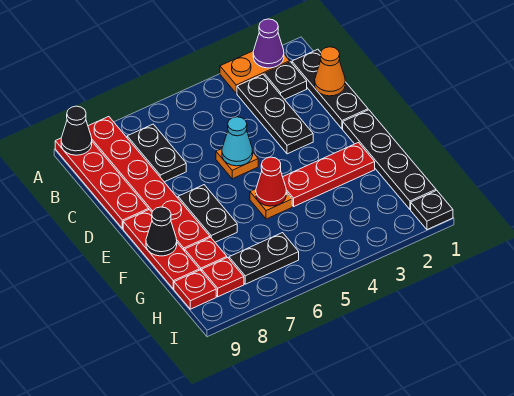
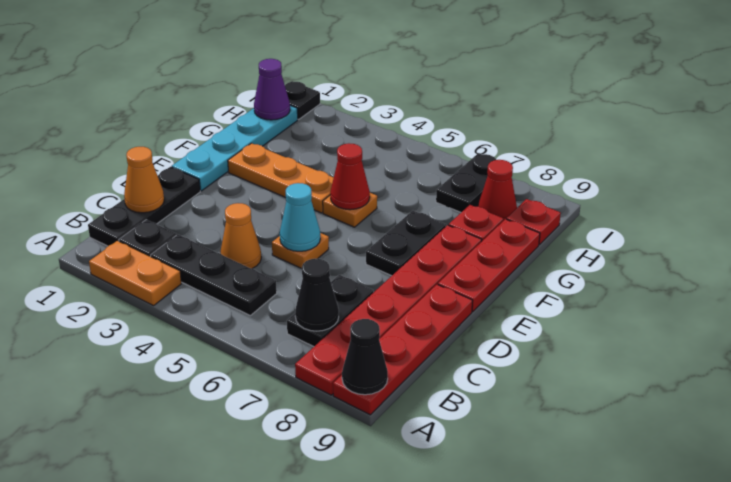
purple cone A2 level 2 -> purple cone H1 level 2
black plate B3:D3 level 1 -> black plate B3:B5 level 1
none -> orange cone C4 level 1
black plate E1:H1 level 1 -> cyan plate E1:H1 level 1
red plate F2:F4 level 1 -> orange plate F2:F4 level 1
black cone F9 level 2 -> black cone B7 level 2
black plate H6:H7 level 1 -> black plate H7:I7 level 1
red plate H8 level 1 -> red cone H8 level 1

